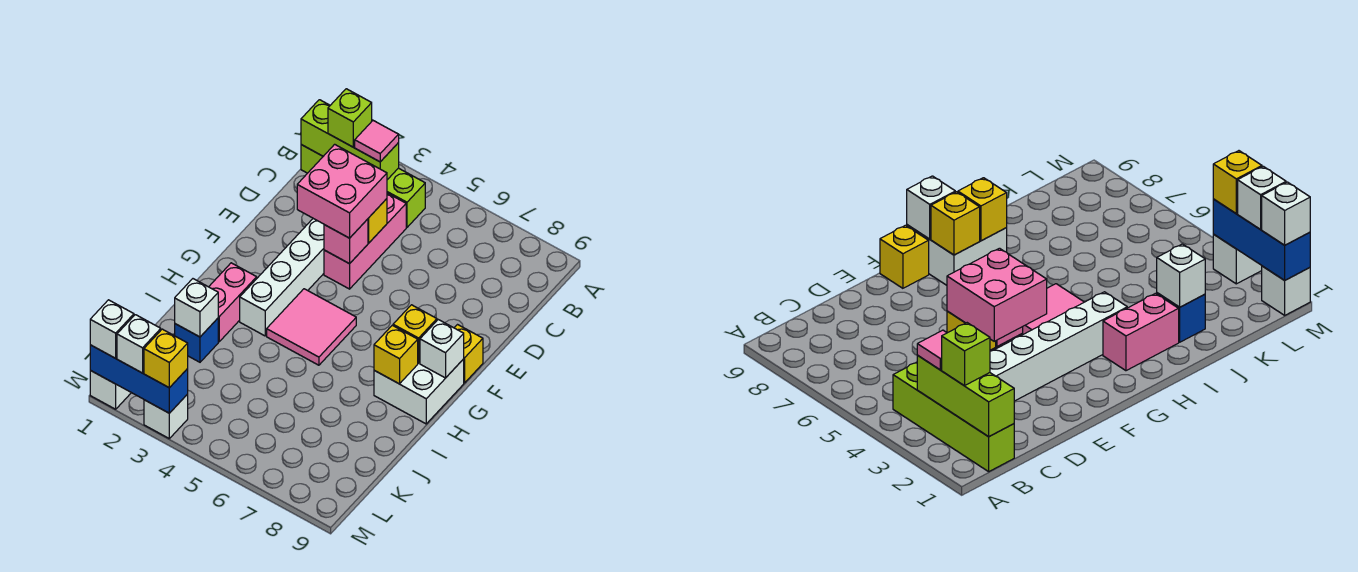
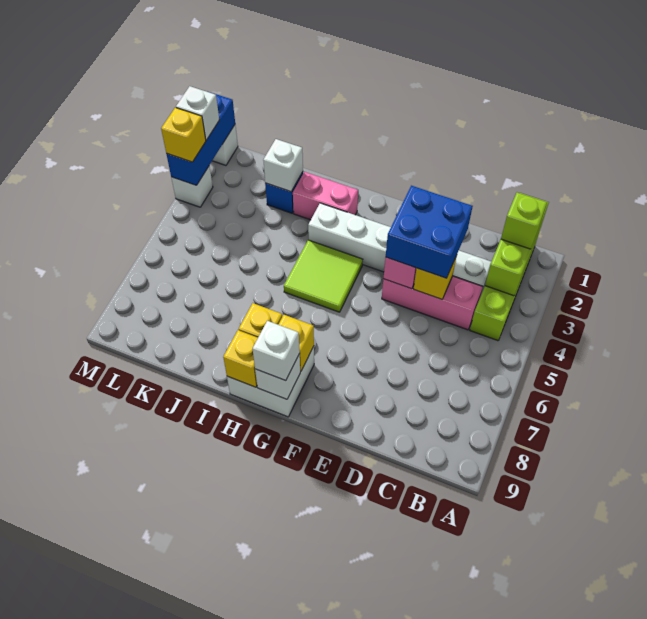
pink tile B3 level 3 -> none
pink brick D3:E4 level 3 -> blue brick D3:E4 level 3
yellow brick F9 level 1 -> yellow brick H9 level 2
pink tile G4:H5 level 1 -> lime tile G4:H5 level 1
white brick M1 level 3 -> white brick G9 level 3

